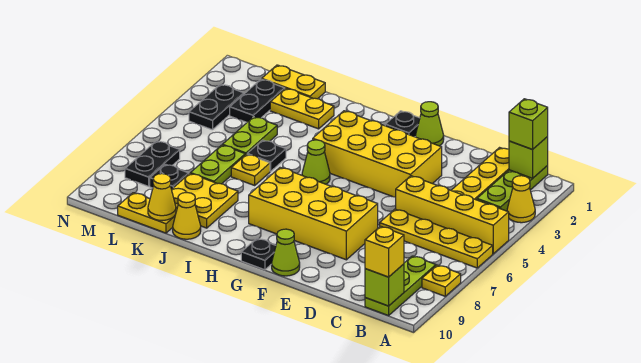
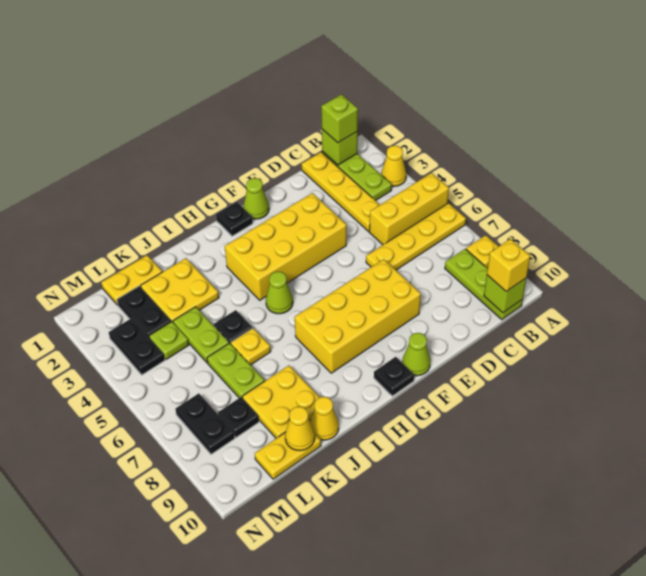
yellow brick A5:D5 level 1 -> yellow brick A5:C5 level 1
yellow plate J2:K2 level 1 -> yellow plate J2:K3 level 1
none -> lime plate L4 level 1

